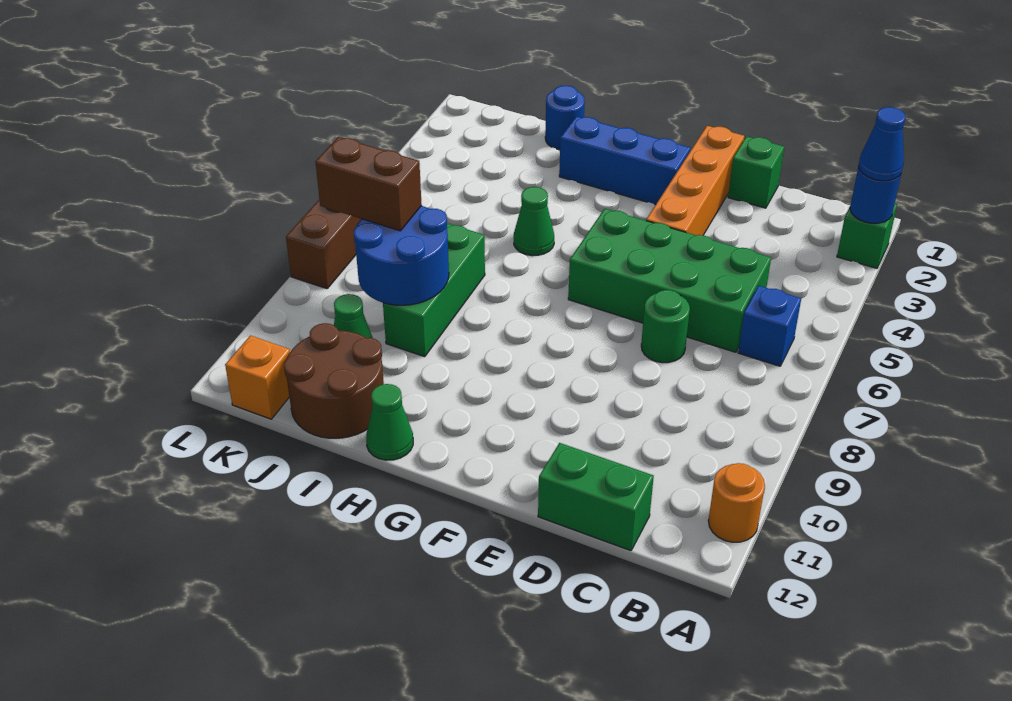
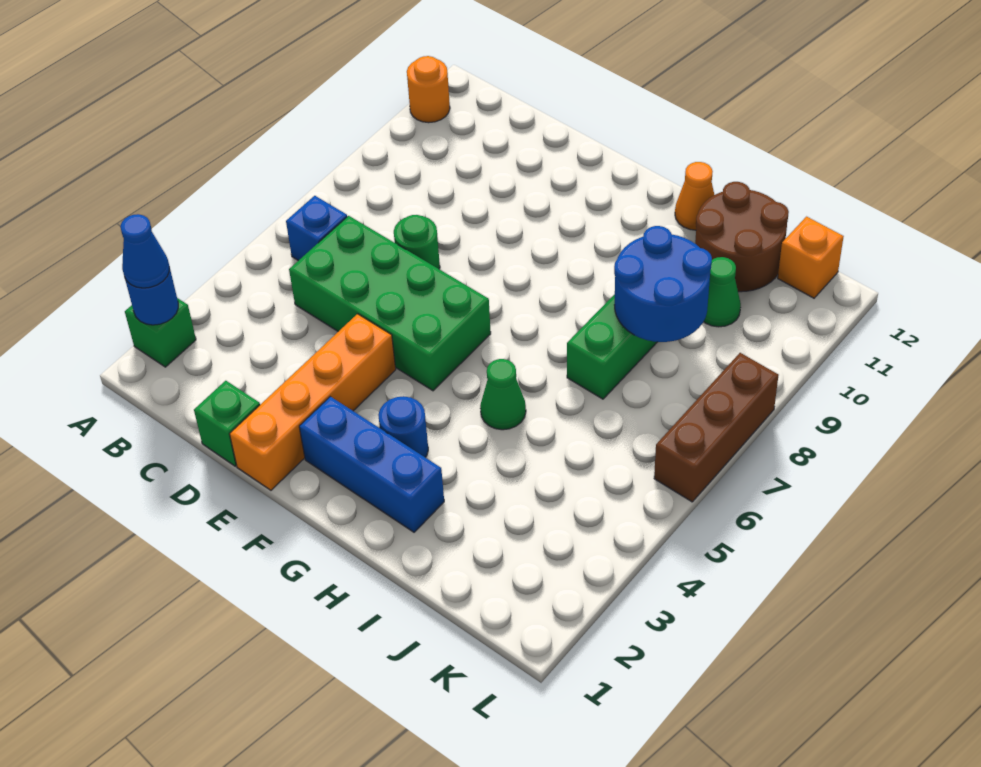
green brick C12:D12 level 1 -> none
green cone H12 level 1 -> orange cone H12 level 1
blue round brick I1 level 1 -> blue round brick G3 level 1
brown brick J8:K8 level 3 -> none

